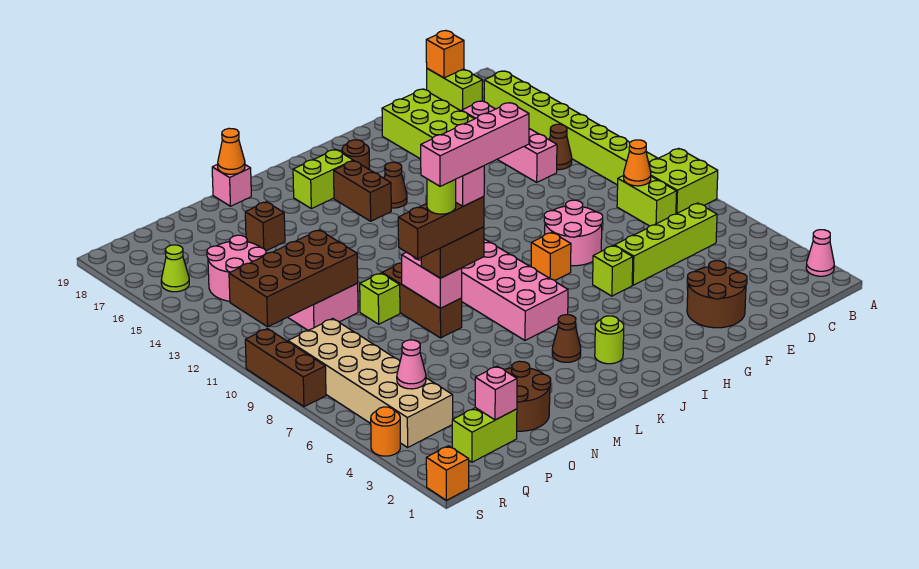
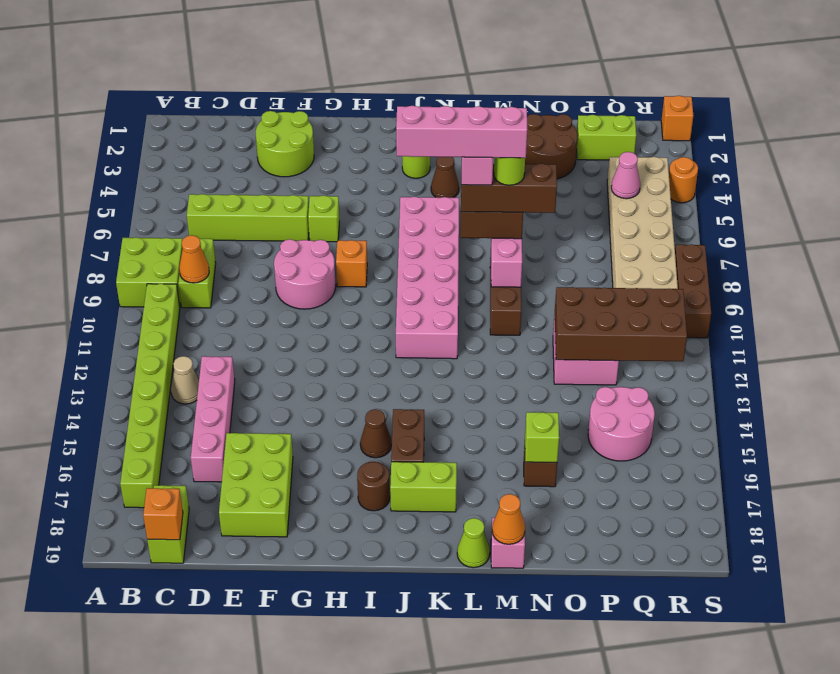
pink cone A2 level 1 -> none
brown cone C13 level 1 -> tan cone C13 level 1
brown round brick E2:F3 level 1 -> lime round brick E2:F3 level 1
lime brick N10 level 1 -> lime brick N16 level 2
pink brick P2 level 2 -> none
lime cone R16 level 1 -> lime cone L19 level 1

